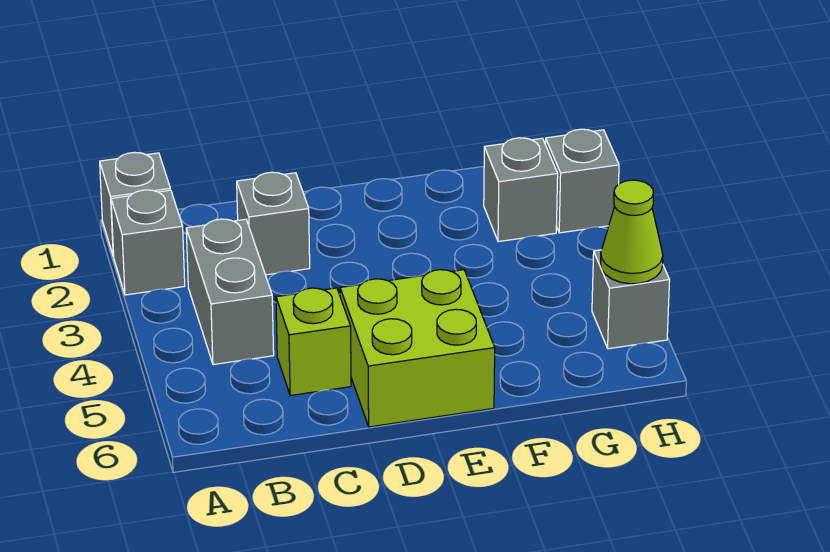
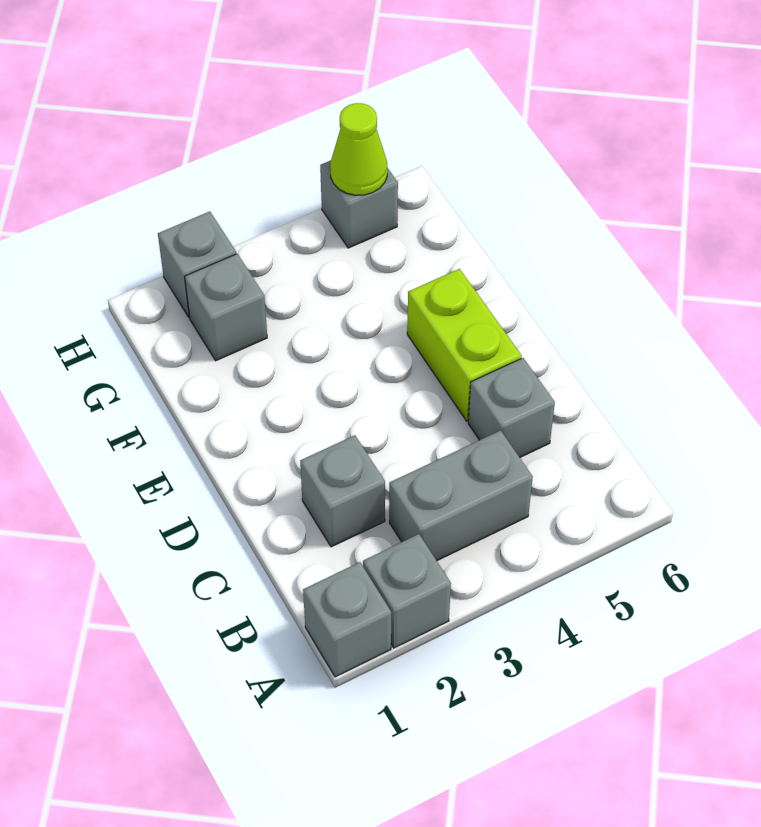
lime brick C5 level 1 -> grey brick C5 level 1
lime brick D5:E6 level 1 -> lime brick D5:E5 level 1

